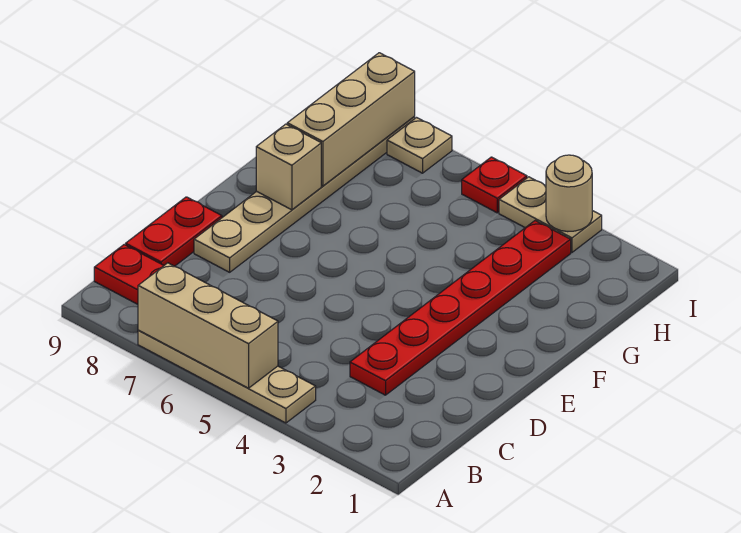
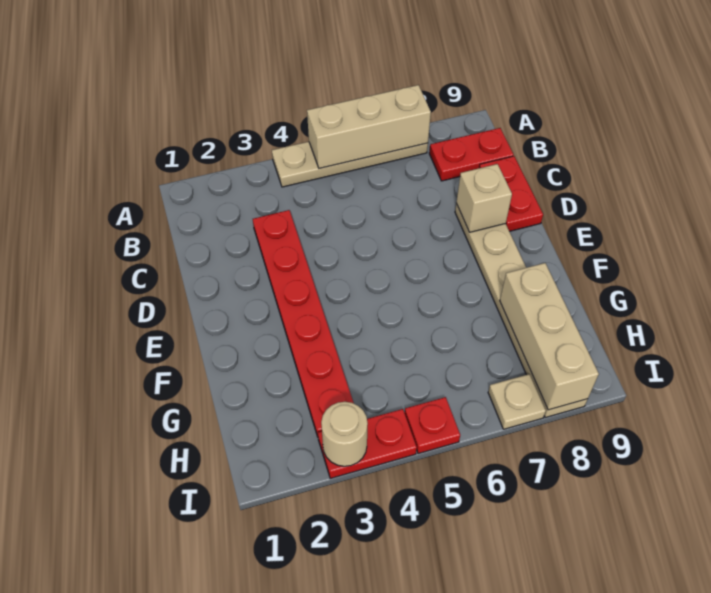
tan brick F8 level 2 -> tan brick D8 level 2
tan plate I3:I4 level 1 -> red plate I3:I4 level 1

